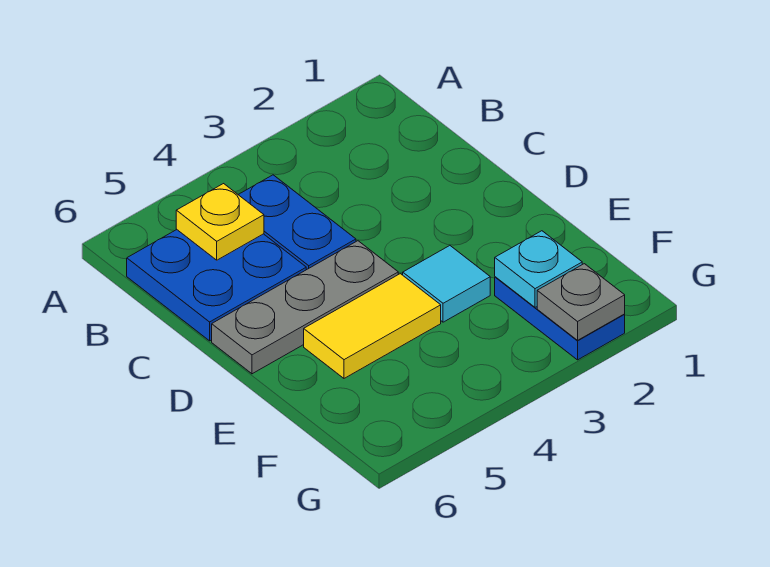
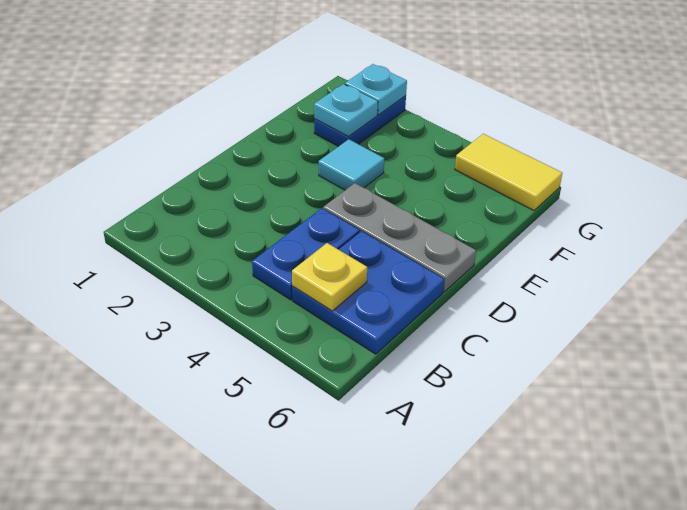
yellow tile E4:E5 level 1 -> yellow tile G5:G6 level 1
grey plate G2 level 2 -> cyan plate G2 level 2

